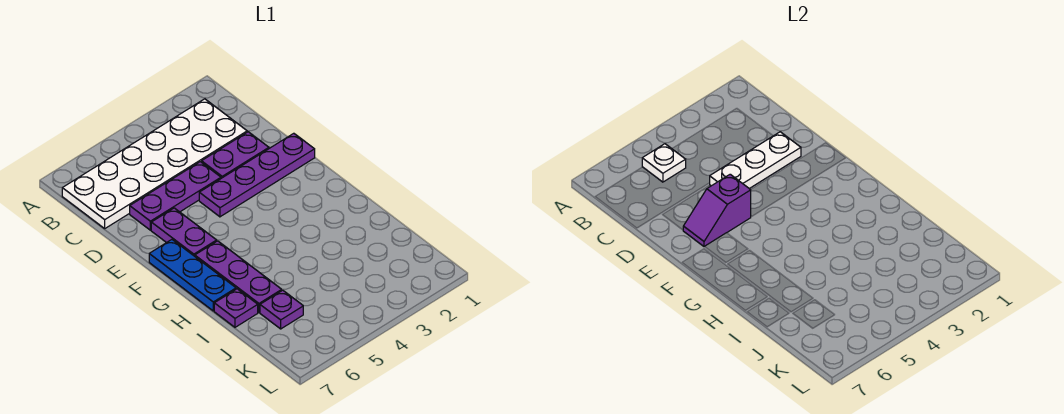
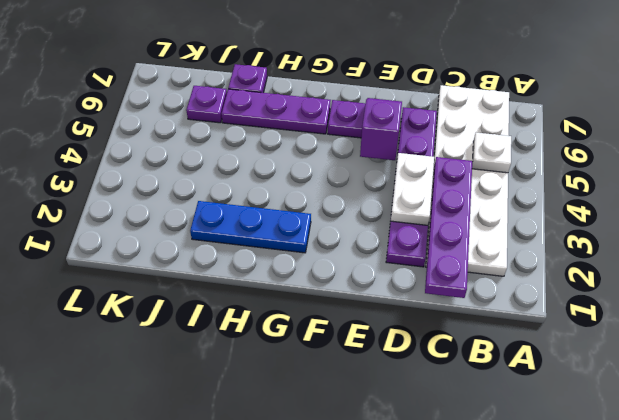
white plate D2:D4 level 2 -> white plate D3:D4 level 2
purple plate E1:E4 level 1 -> purple plate C1:C4 level 2
blue plate F7:H7 level 1 -> blue plate G2:I2 level 1

